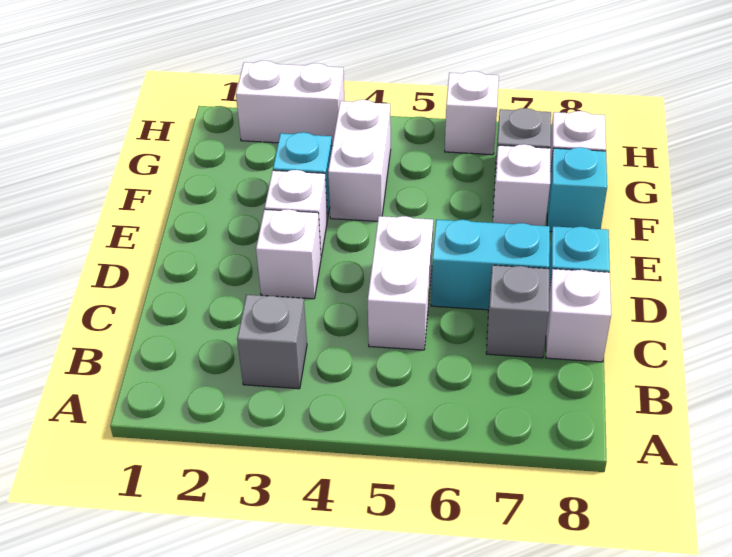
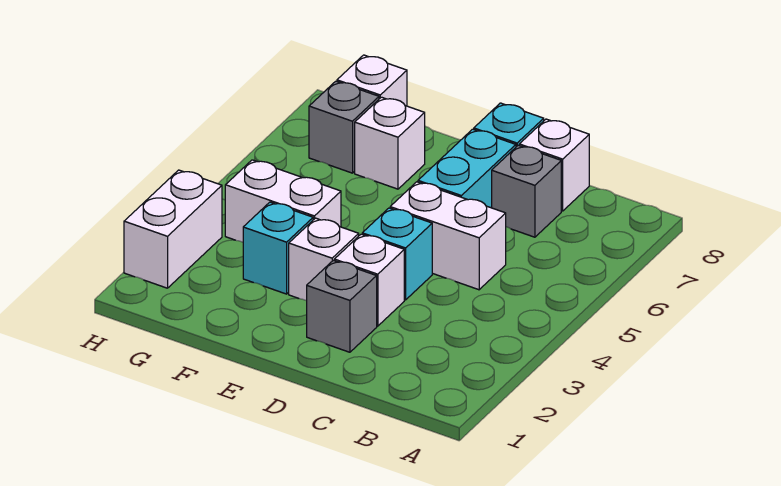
grey brick B3 level 1 -> grey brick D2 level 1
cyan brick F8 level 1 -> cyan brick D4 level 1
white brick H6 level 1 -> none

